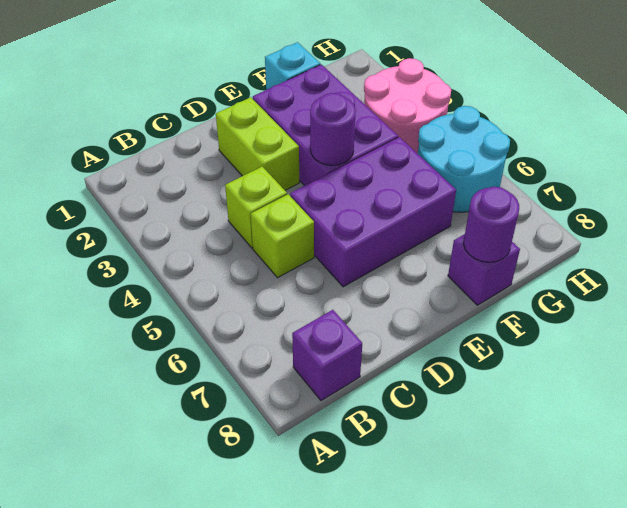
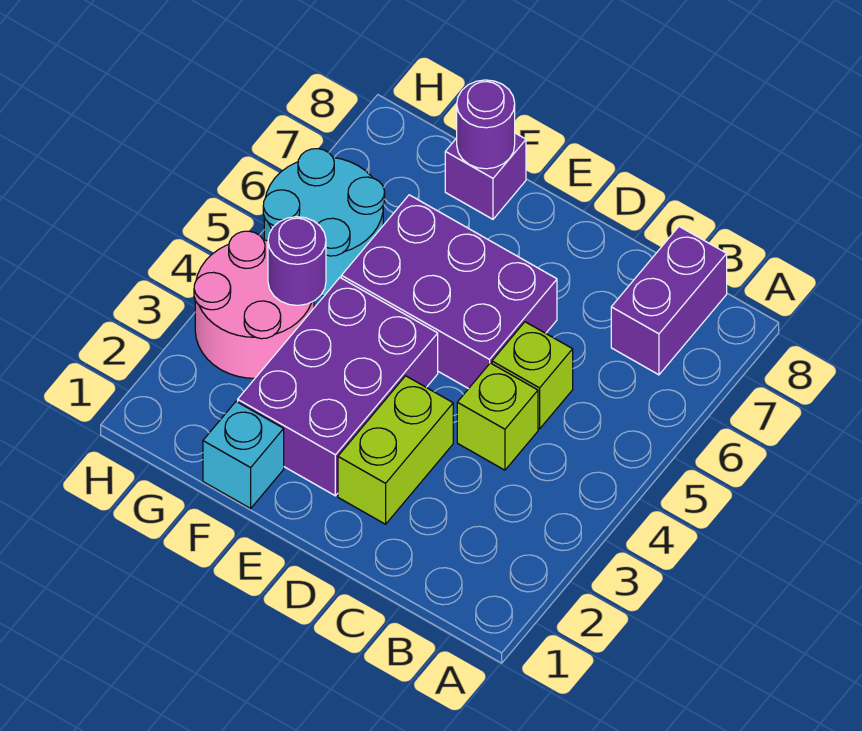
purple brick B8 level 1 -> purple brick B7:B8 level 1
purple round brick E4 level 2 -> purple round brick G4 level 2

